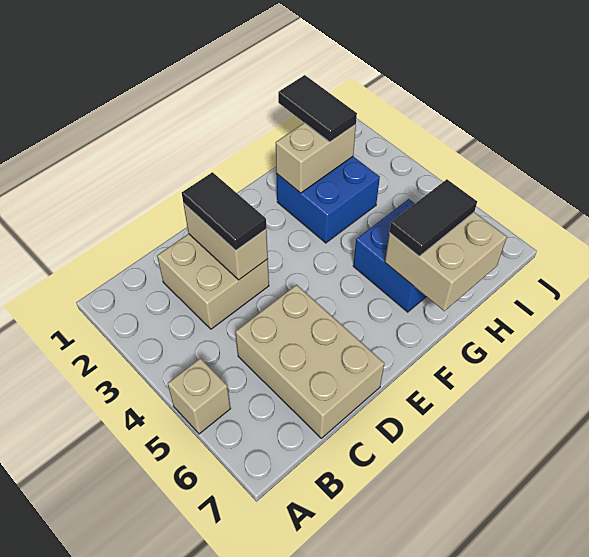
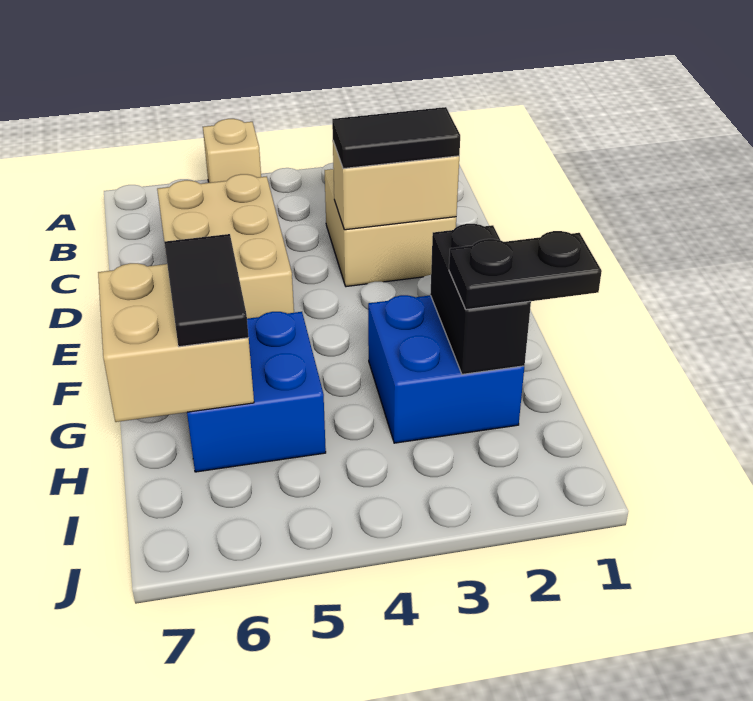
tan brick C5:D7 level 1 -> tan brick C5:E6 level 1
tan brick G2:H2 level 2 -> black brick G2:H2 level 2
black tile H1:H2 level 3 -> black plate H1:H2 level 3

